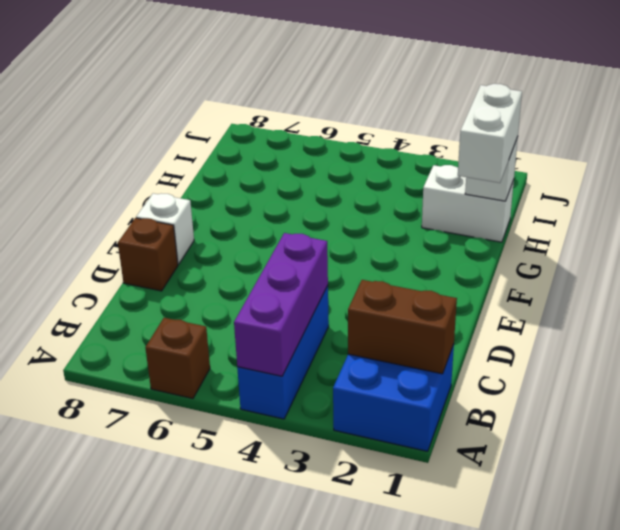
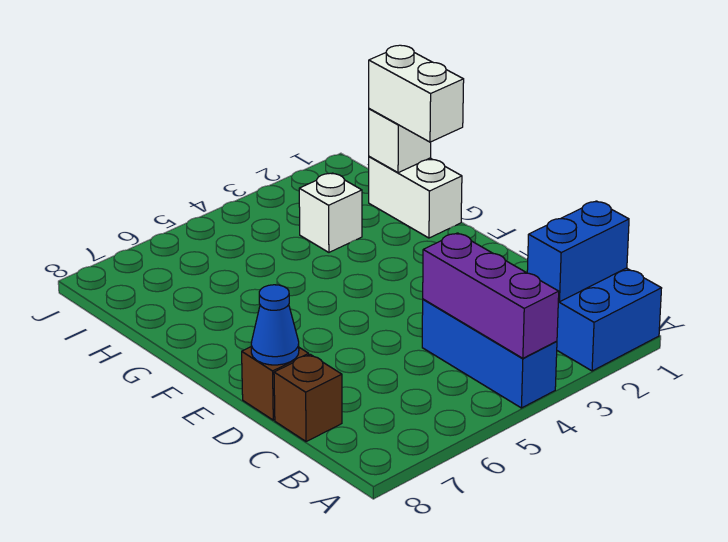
brown brick A6 level 1 -> brown brick C8 level 1
brown brick B1:B2 level 2 -> blue brick B1:B2 level 2
none -> blue cone D8 level 2
white brick E8 level 1 -> white brick H3 level 1
white brick H1:H2 level 1 -> white brick G1:H1 level 1

